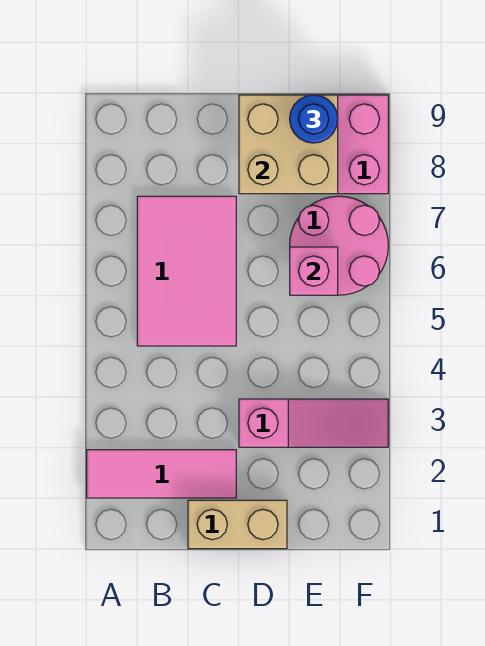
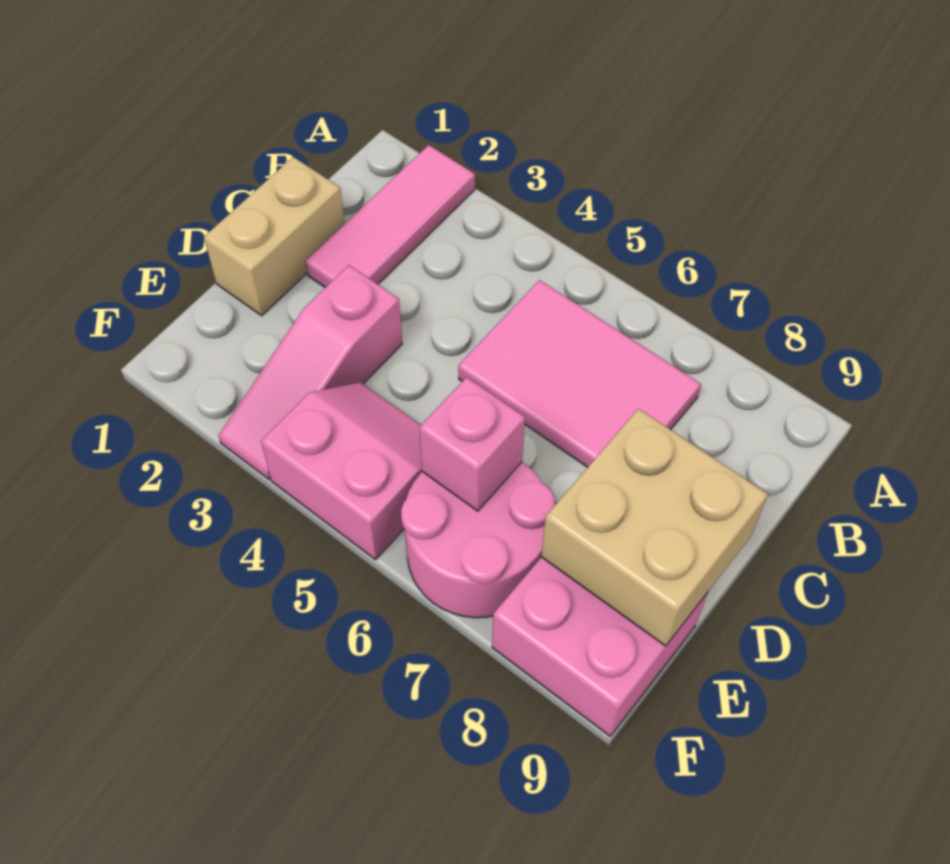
none -> pink slope E4:F5 level 1 top F
blue round brick E9 level 3 -> none

